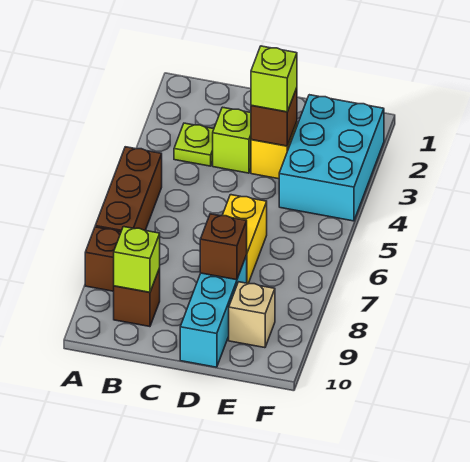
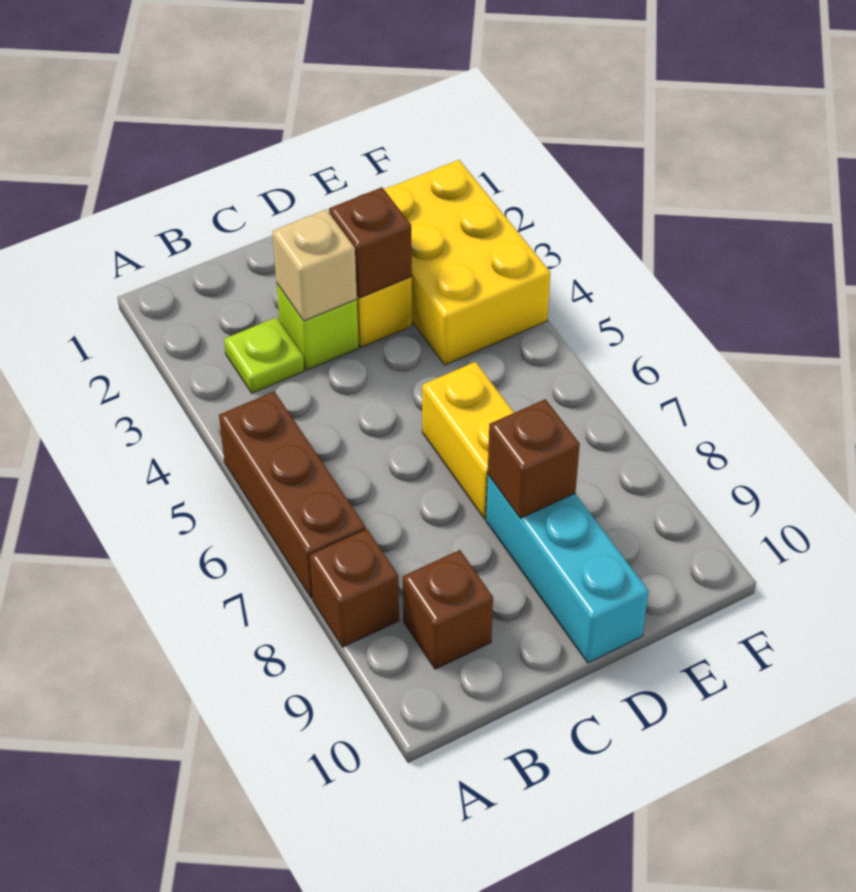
lime brick B9 level 2 -> none
lime brick D3 level 3 -> none
cyan brick E2:F4 level 1 -> yellow brick E2:F4 level 1
tan brick E9 level 1 -> tan brick C3 level 2

